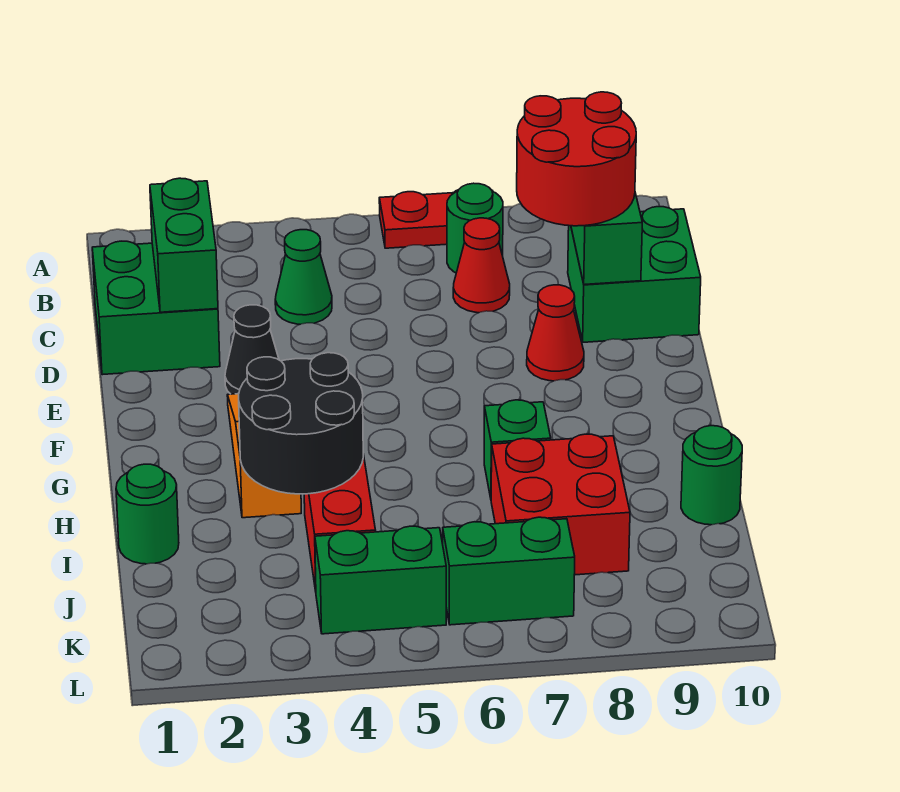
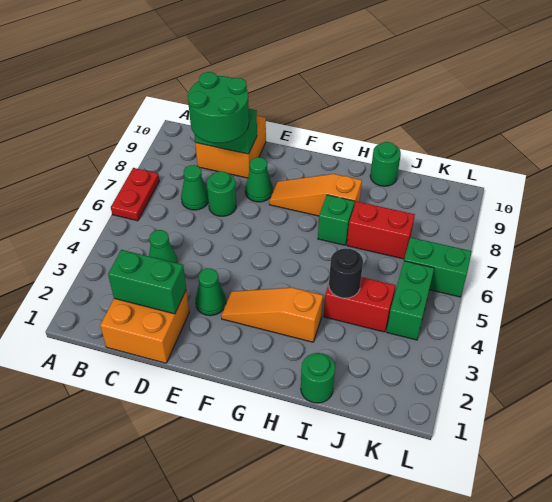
green round brick B7 level 1 -> green round brick D7 level 1
green brick C1:D2 level 1 -> orange brick C1:D2 level 1
red cone C7 level 1 -> green cone C7 level 1
red round brick C8:D9 level 3 -> green round brick C8:D9 level 3
green brick C9:D10 level 1 -> orange brick C9:D10 level 1
black cone E3 level 1 -> green cone E3 level 1
red cone E8 level 1 -> green cone E8 level 1
none -> orange slope F8:H8 level 1 top H
black round brick H3:I4 level 2 -> black round brick I4 level 2
red brick I7:J8 level 1 -> red brick I7:J7 level 1
green brick K6:K7 level 1 -> green brick K6:L6 level 1

